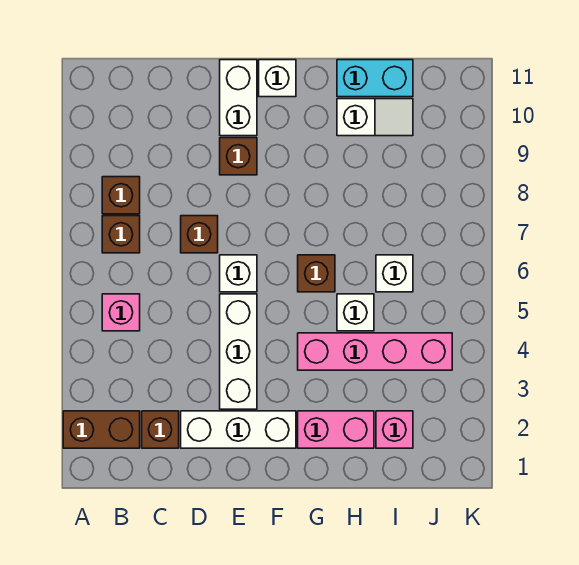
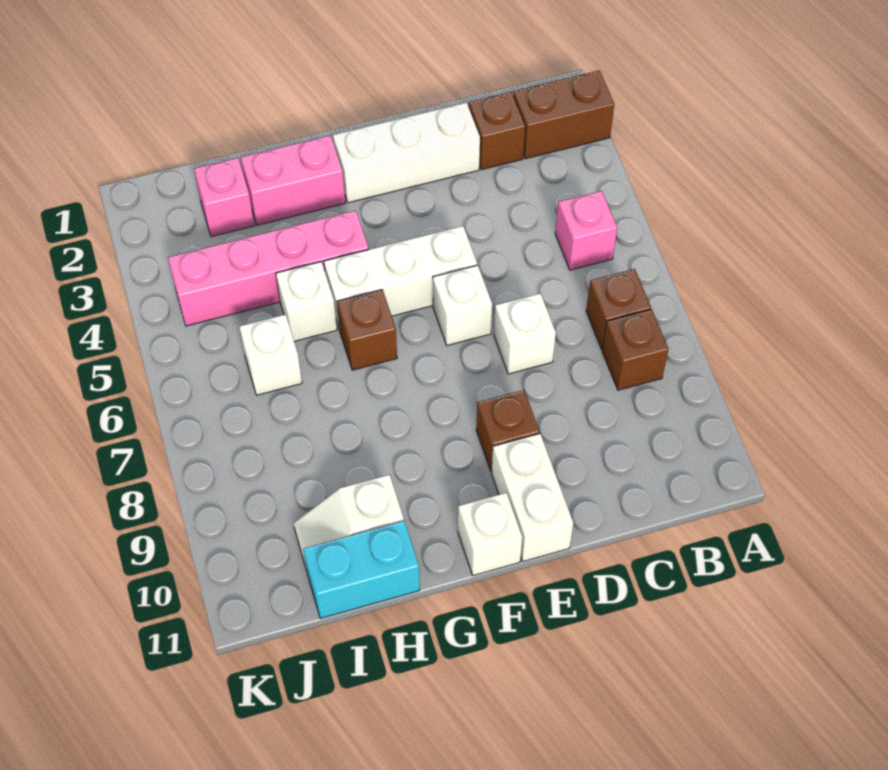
brown brick D7 level 1 -> white brick D7 level 1
white brick E3:E5 level 1 -> white brick E5:G5 level 1

